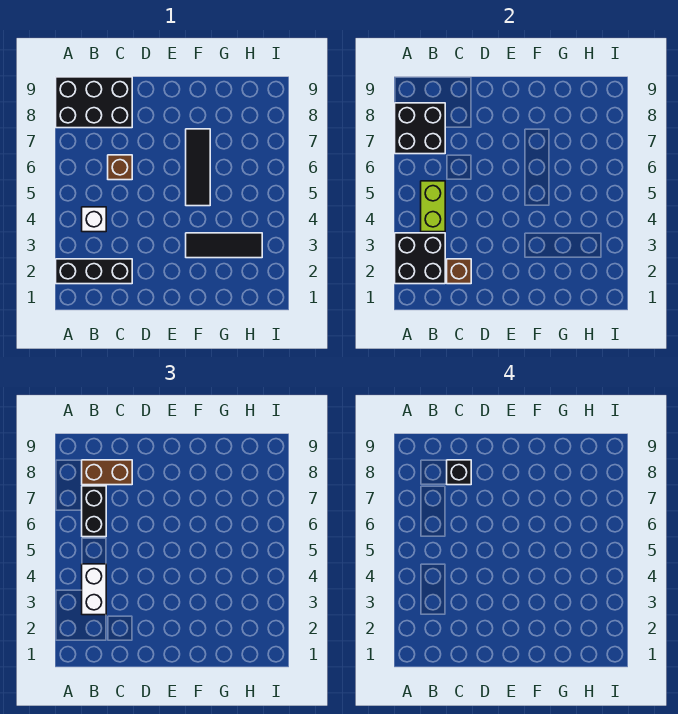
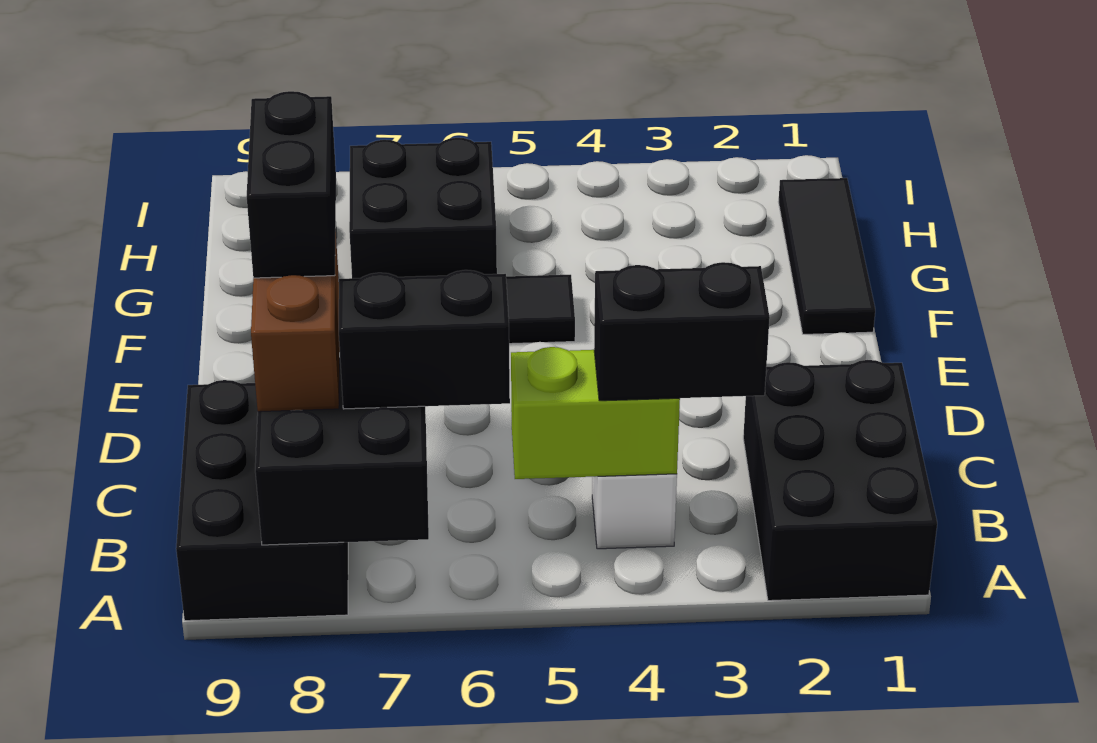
black brick A2:C2 level 1 -> black brick A1:C2 level 1
black brick A2:B3 level 2 -> black brick G6:H7 level 1
white brick B3:B4 level 3 -> black brick B3:B4 level 3
brown brick C2 level 2 -> none
brown brick C6 level 1 -> none
black brick C8 level 4 -> black brick C8:D8 level 4
black tile F3:H3 level 1 -> black tile F1:H1 level 1

